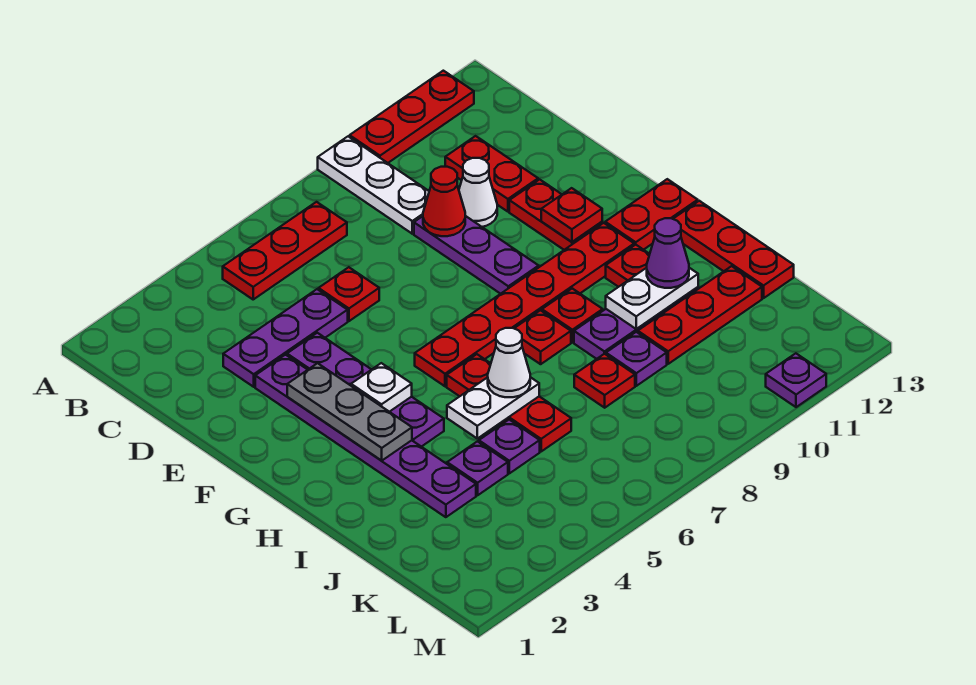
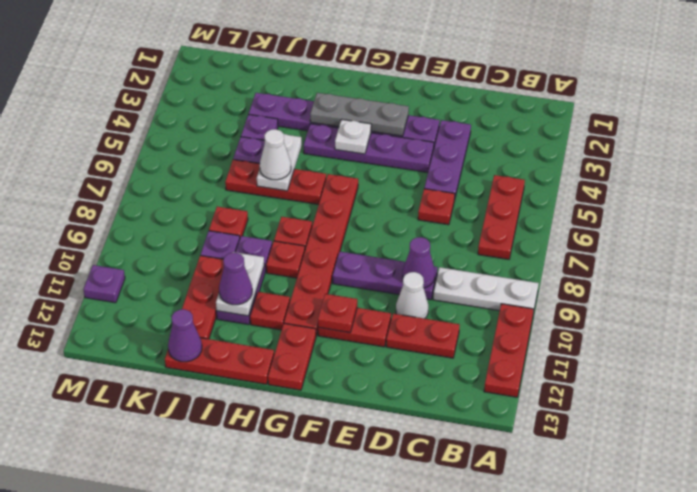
red cone D9 level 2 -> purple cone D9 level 2
none -> purple cone J13 level 2

